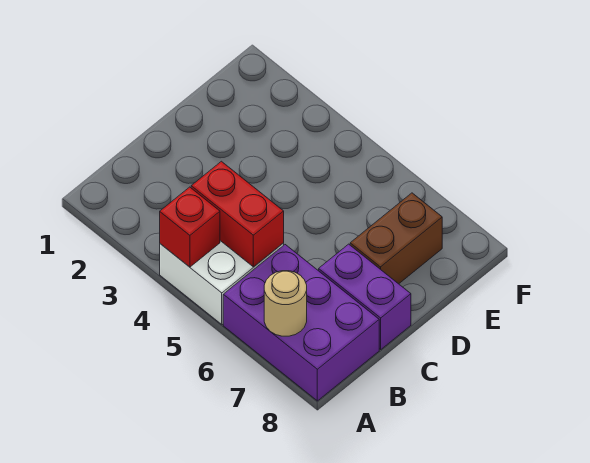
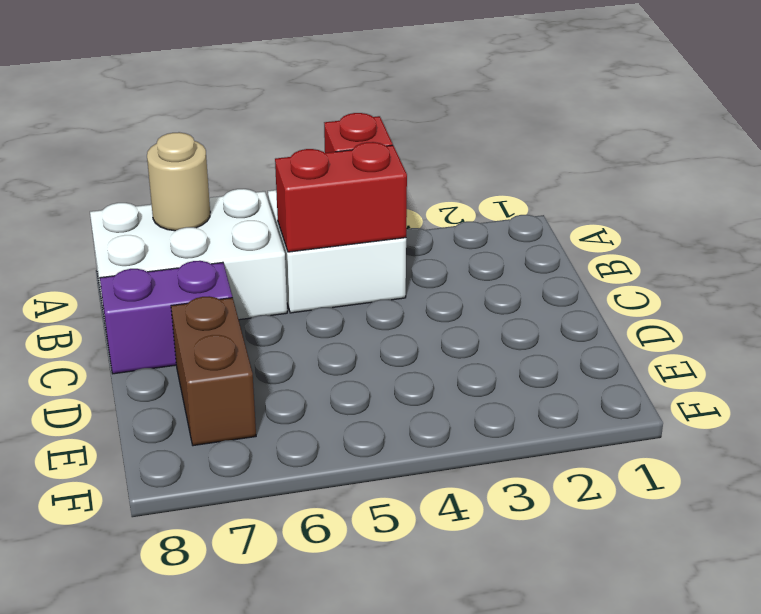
purple brick A6:B8 level 1 -> white brick A6:B8 level 1

